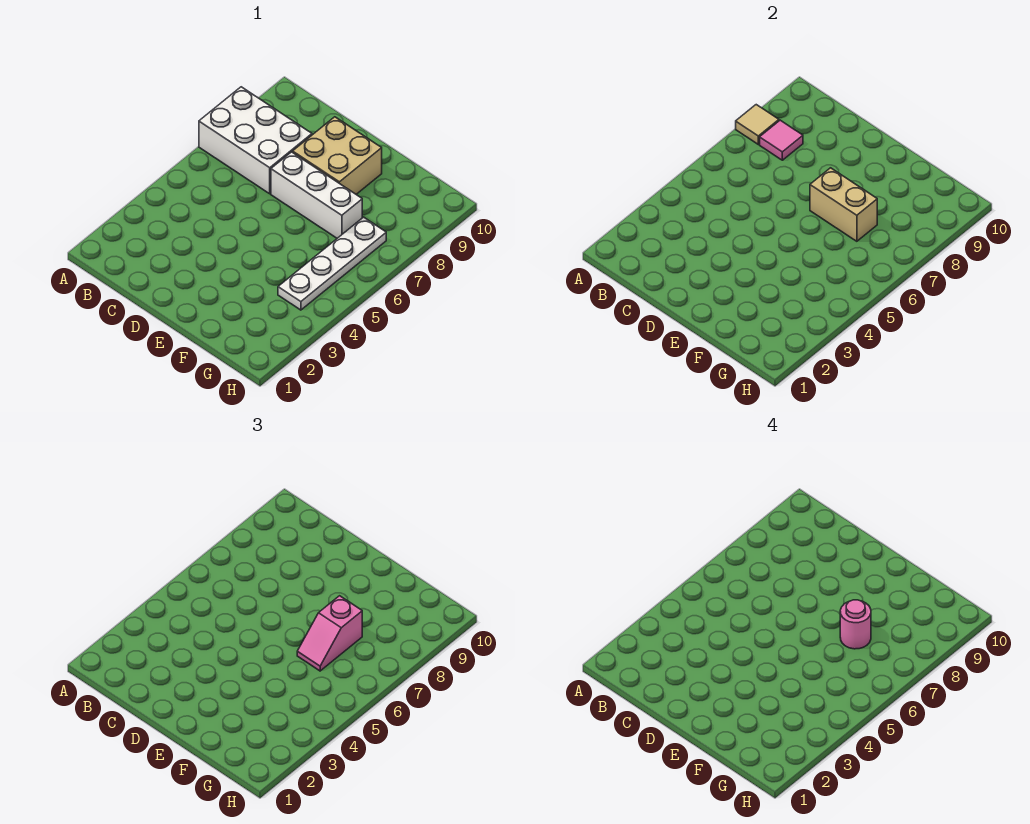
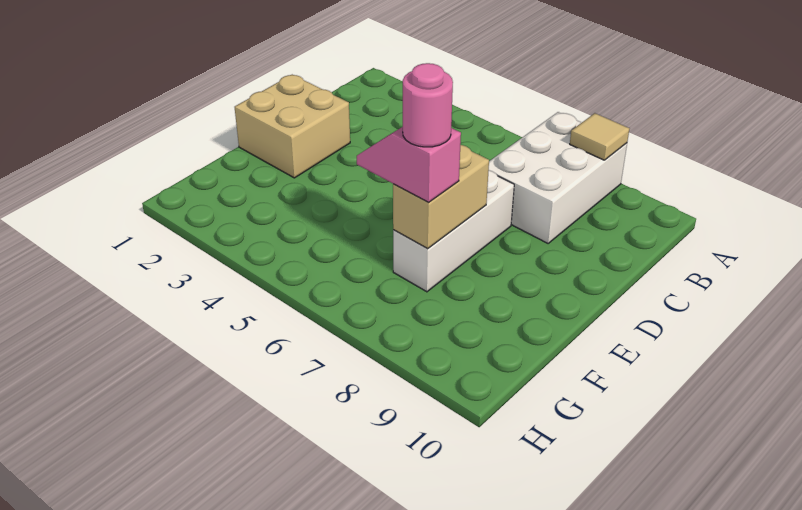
pink tile B8 level 2 -> none
tan brick D8:E9 level 1 -> tan brick D1:E2 level 1
white plate G4:G7 level 1 -> none

